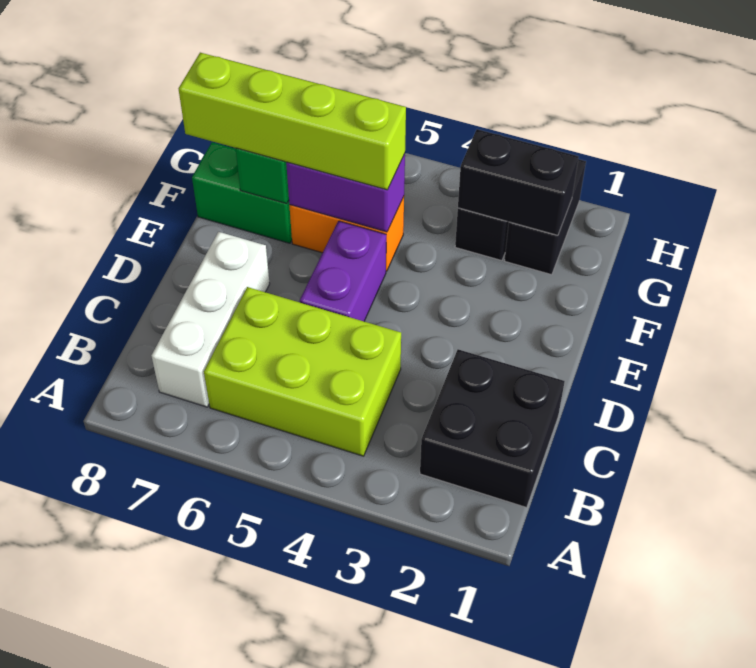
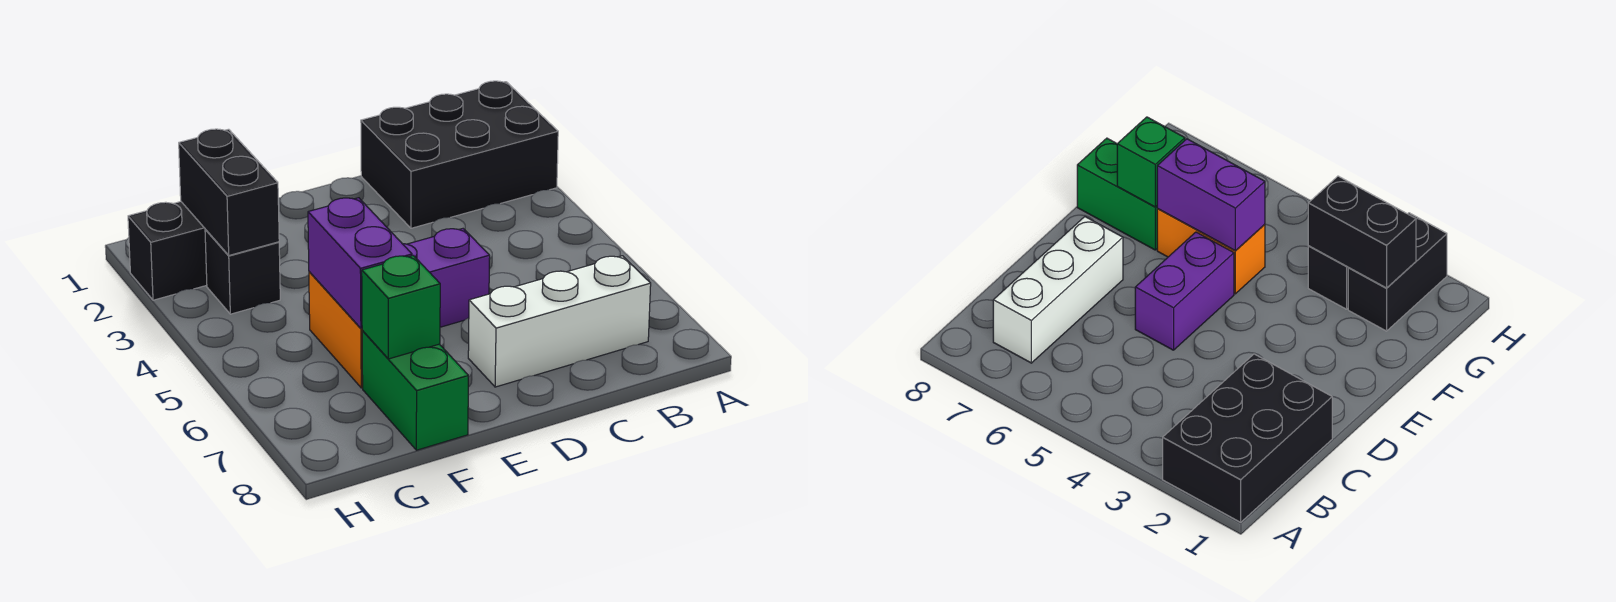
black brick B1:C2 level 1 -> black brick A1:C2 level 1
lime brick B4:C6 level 1 -> none
lime brick F5:F8 level 3 -> none

